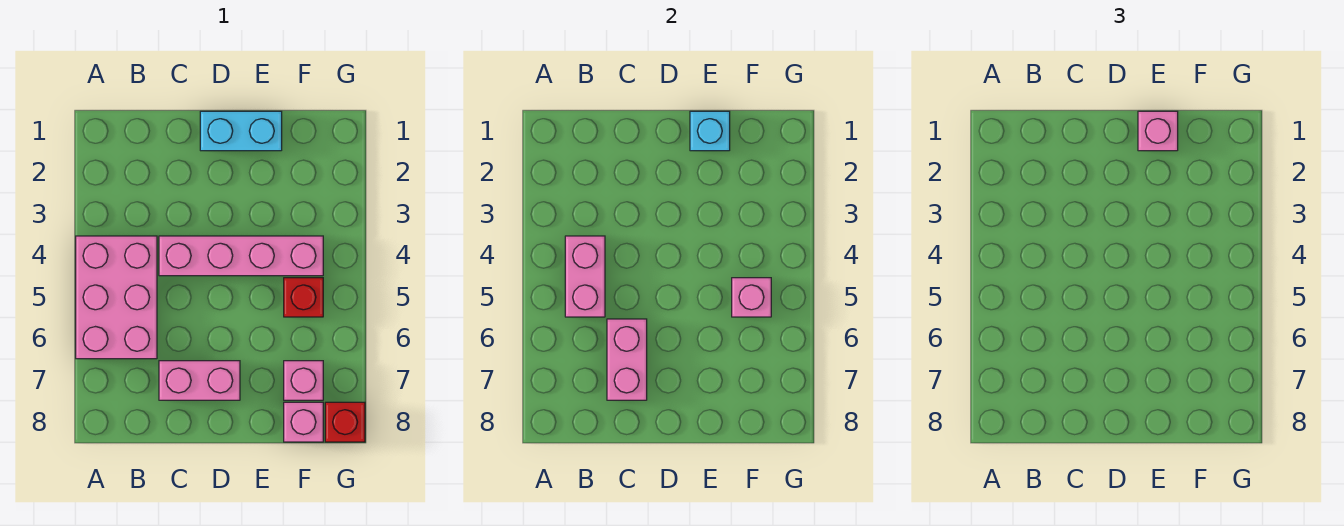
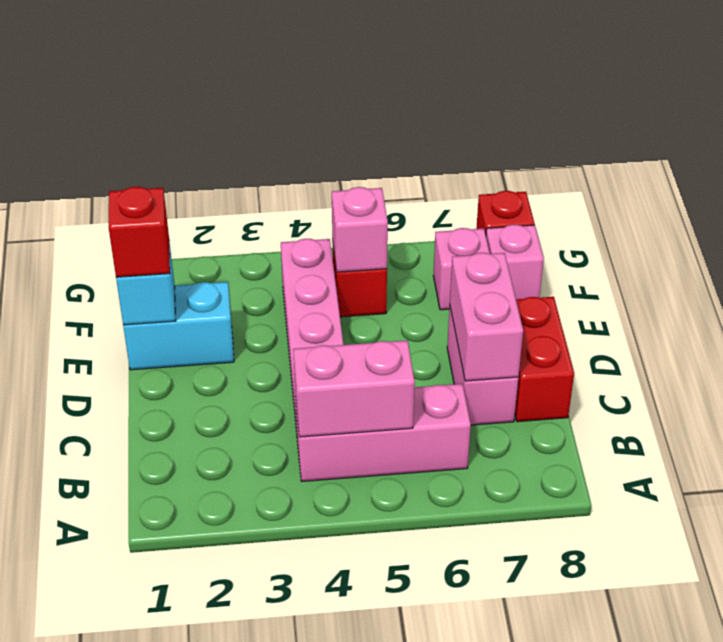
pink brick A4:B6 level 1 -> pink brick B4:B6 level 1
pink brick C6:C7 level 2 -> pink brick C7:D7 level 2
none -> red brick C8:D8 level 1
cyan brick D1:E1 level 1 -> cyan brick E1:E2 level 1
pink brick E1 level 3 -> red brick E1 level 3

